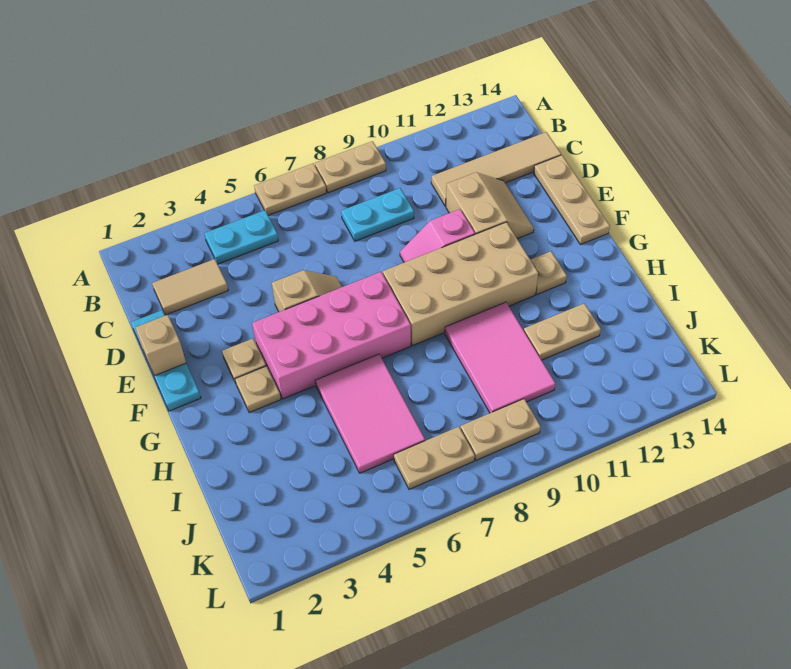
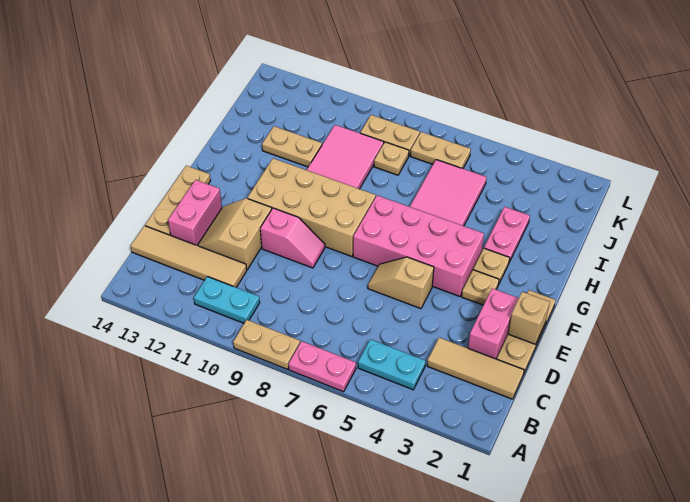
tan plate A6:A7 level 1 -> pink plate A6:A7 level 1
tan tile C2:C3 level 1 -> tan tile C1:C3 level 1
cyan plate C8:C9 level 1 -> cyan plate B10:B11 level 1
cyan plate D1:F1 level 1 -> tan plate D1:F1 level 1
none -> pink brick D2:E2 level 1
none -> pink brick D13:E13 level 1
tan plate G12 level 1 -> tan plate J8 level 1
none -> pink plate H3:I3 level 1

